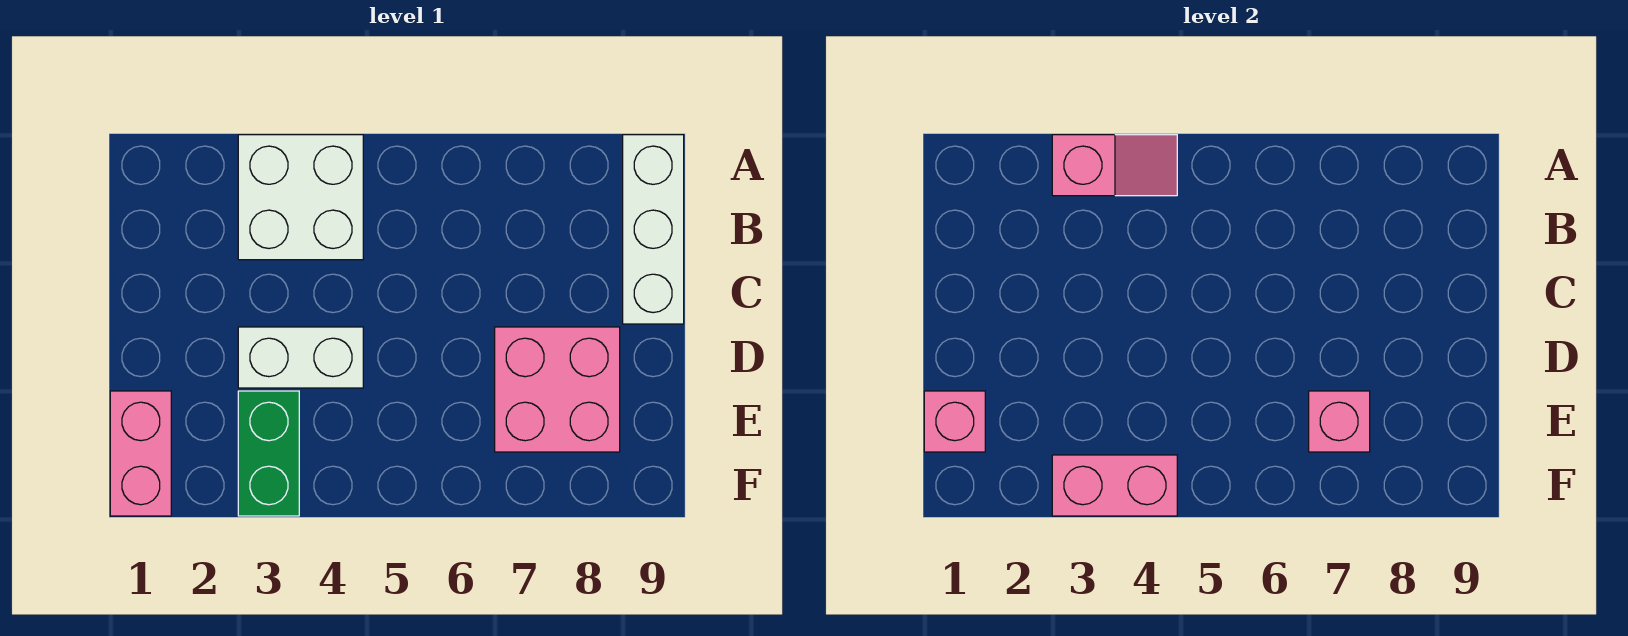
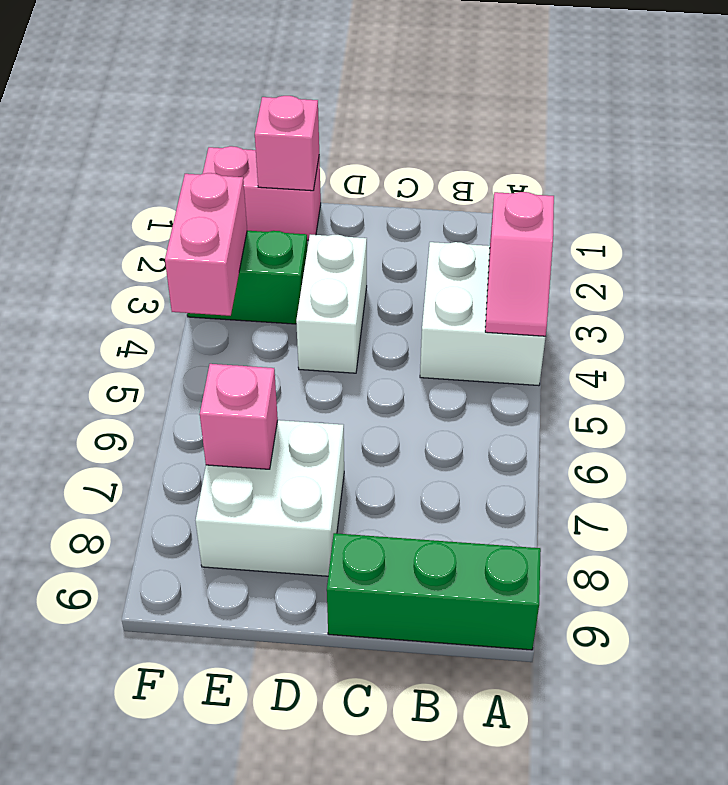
white brick A9:C9 level 1 -> green brick A9:C9 level 1
pink brick D7:E8 level 1 -> white brick D7:E8 level 1

